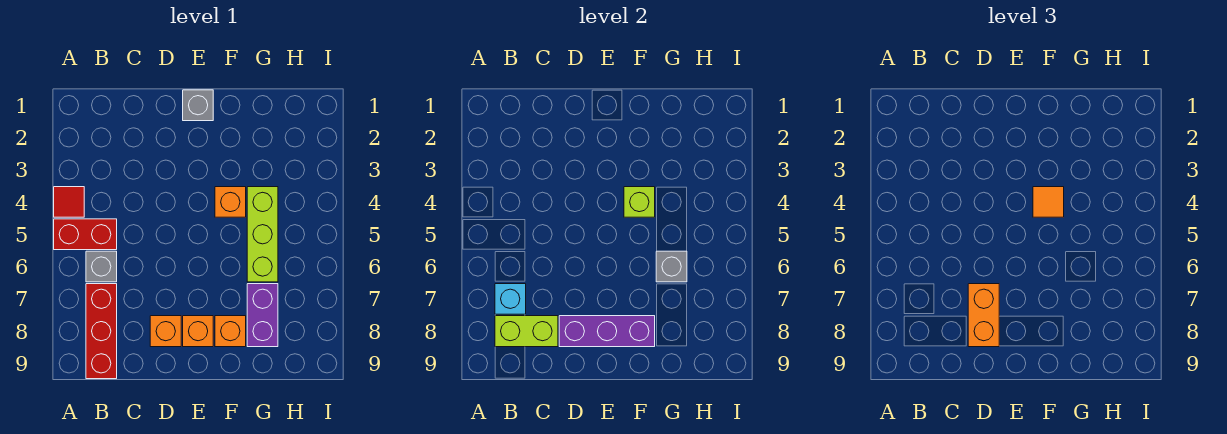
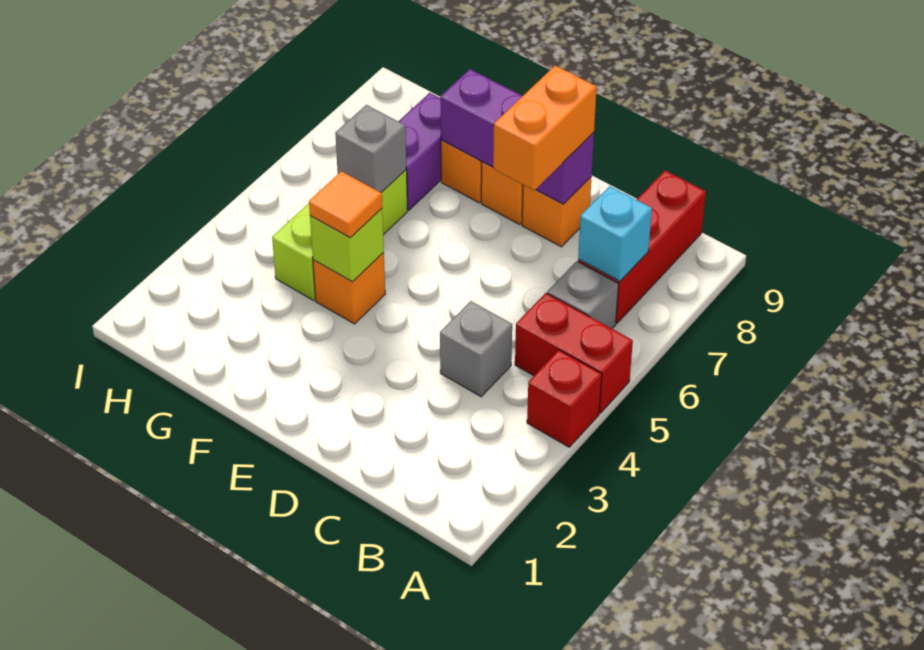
red tile A4 level 1 -> red brick A4 level 1
lime brick B8:C8 level 2 -> none
grey brick E1 level 1 -> grey brick C4 level 1

